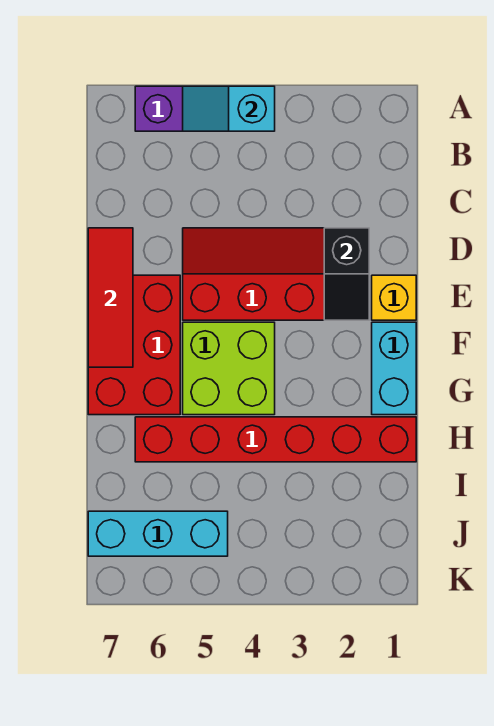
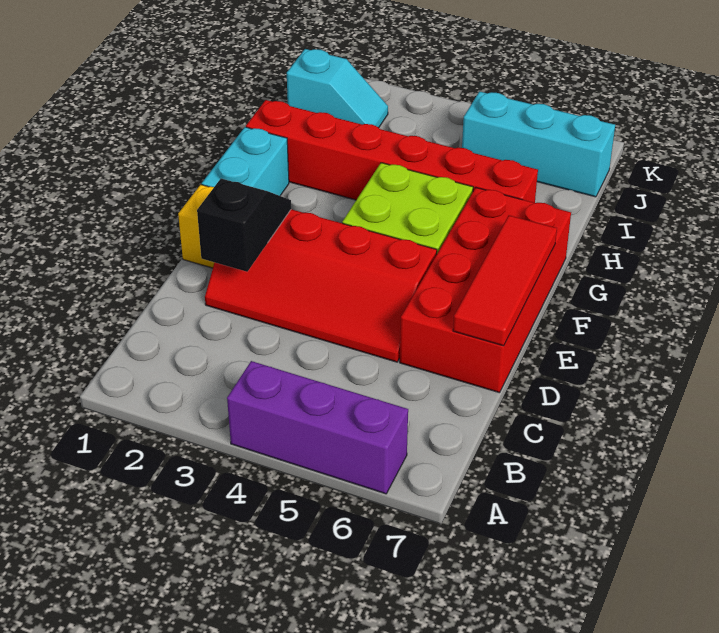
cyan slope A4:A5 level 2 top 4 -> cyan slope J1:J2 level 1 top 1
red brick E6:G7 level 1 -> red brick D6:G7 level 1

